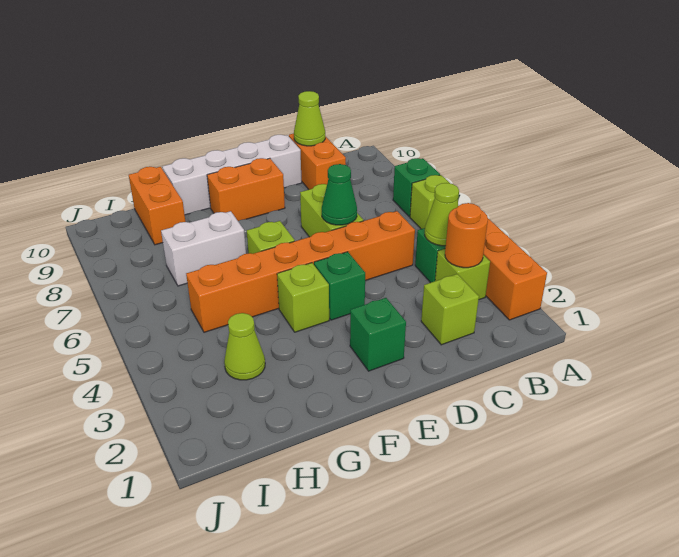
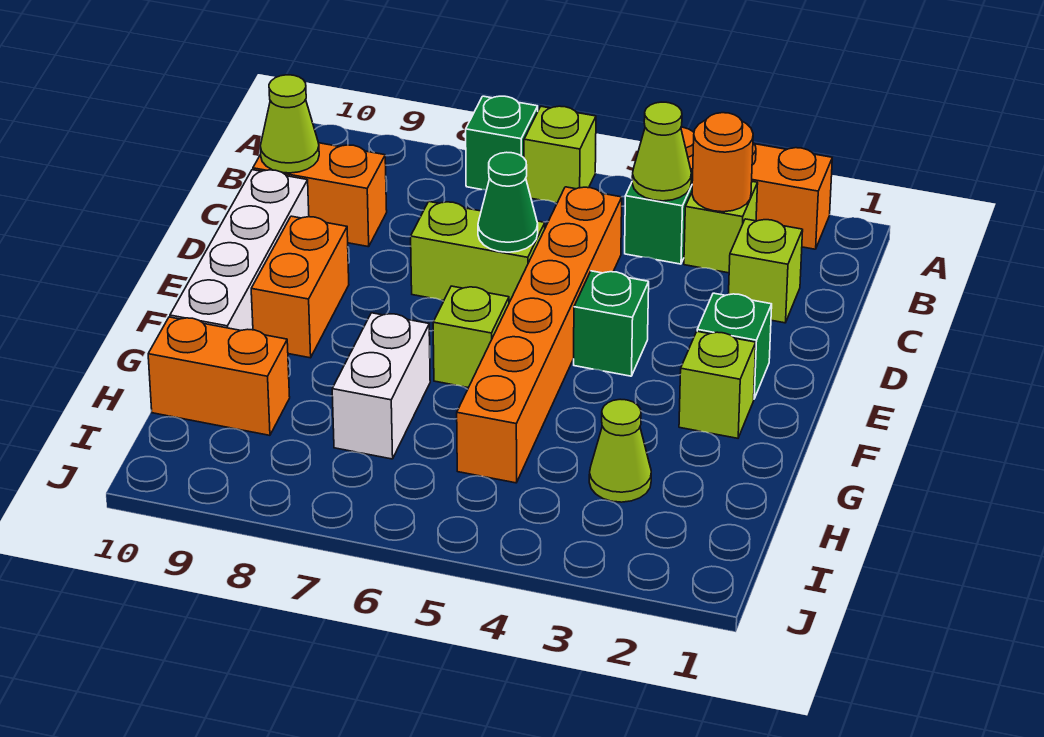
lime brick F4 level 1 -> lime brick F2 level 1

